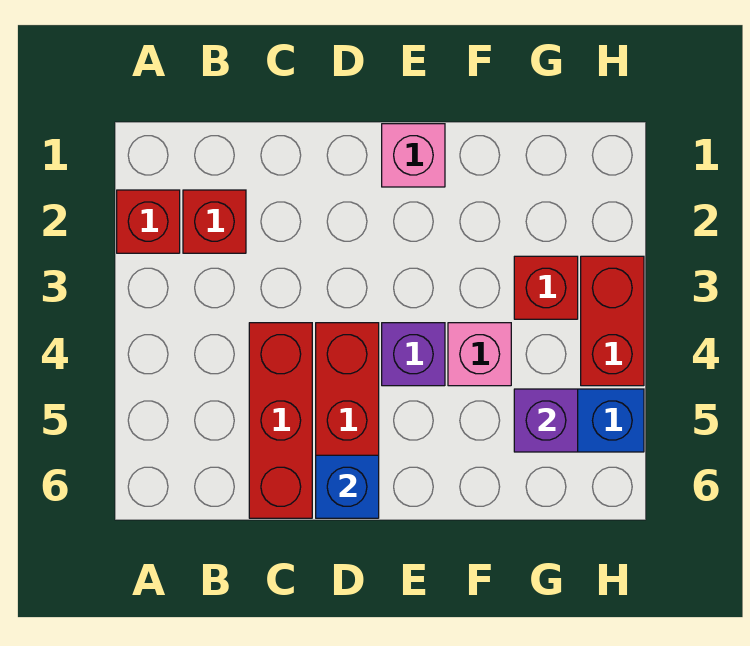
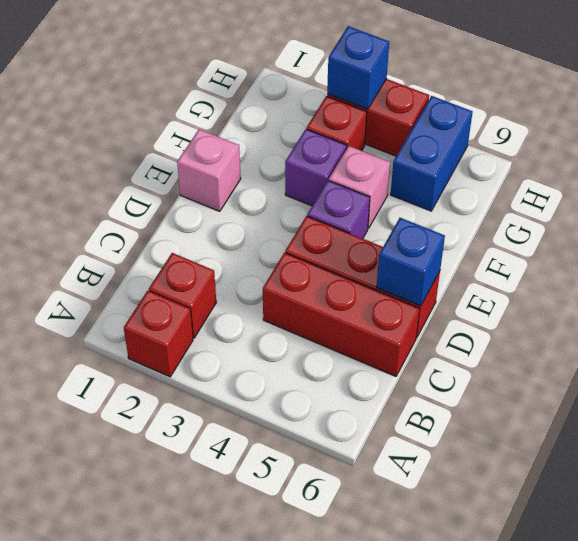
purple brick G5 level 2 -> purple brick F3 level 1
none -> blue brick H3 level 2

